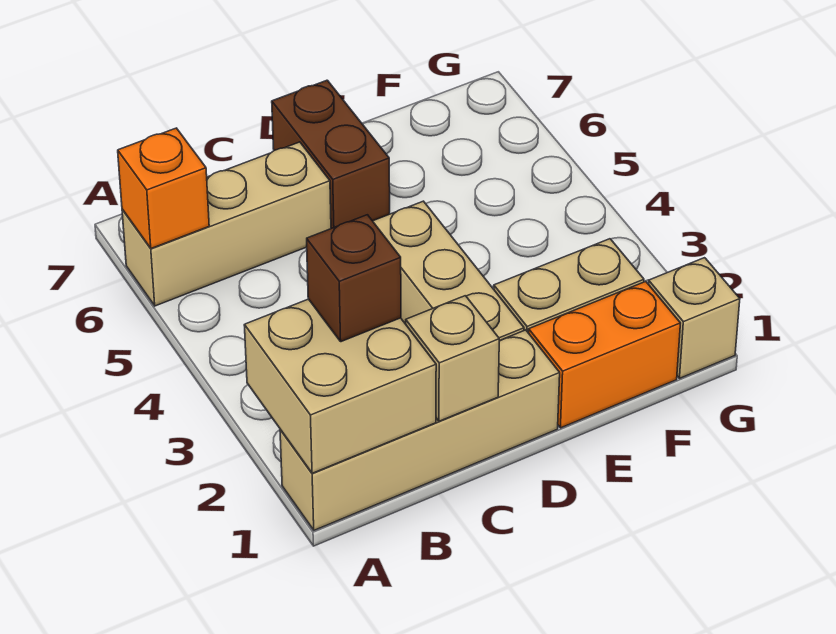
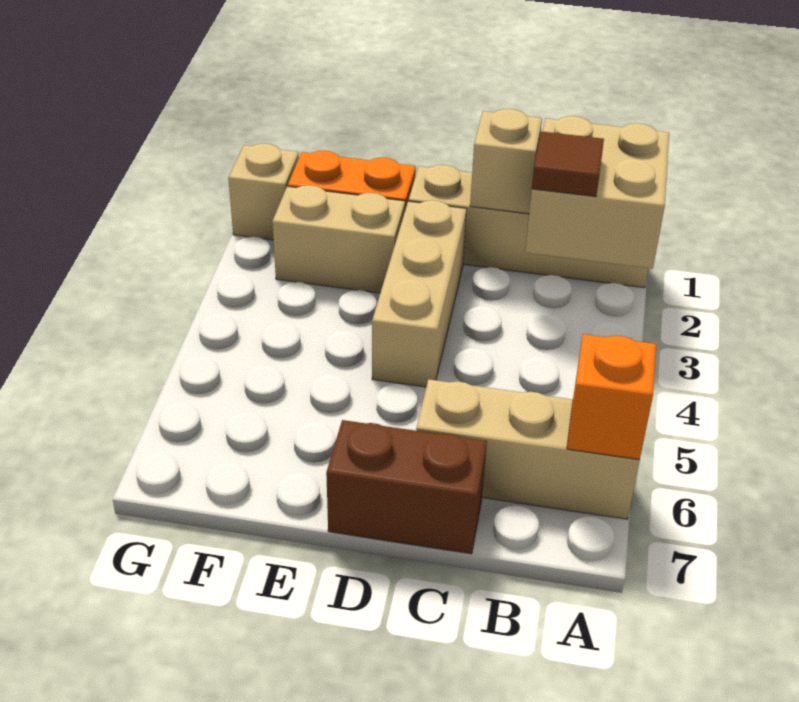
brown brick B2 level 3 -> brown tile B2 level 3
brown brick D6:D7 level 1 -> brown brick C7:D7 level 1

